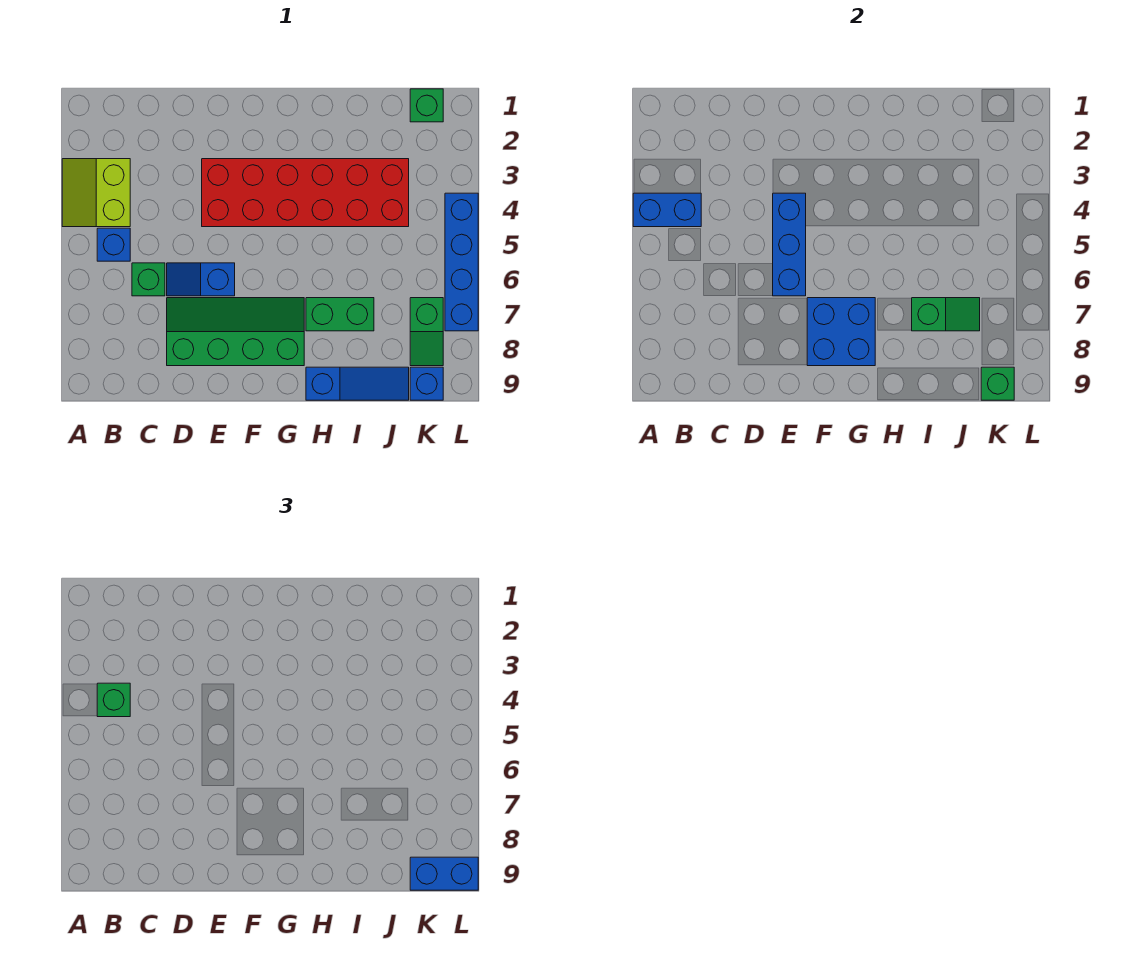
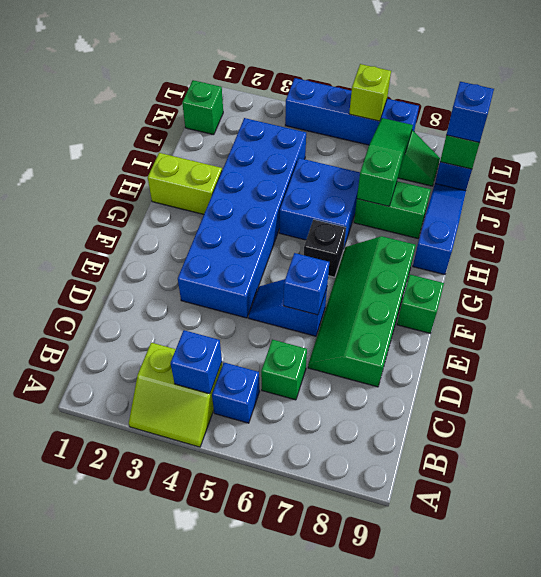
blue brick A4:B4 level 2 -> blue brick B4 level 2
green brick B4 level 3 -> green brick F9 level 1
blue slope D6:E6 level 1 top E -> blue slope E5:E6 level 1 top 6
red brick E3:J4 level 1 -> blue brick E3:J4 level 1
blue brick E4:E6 level 2 -> blue brick E6 level 2
blue brick F7:G8 level 2 -> blue brick H5:I6 level 1
none -> black brick G6 level 1
none -> lime brick H1:H2 level 1
green brick H7:I7 level 1 -> green brick I7:I8 level 1
green slope I7:J7 level 2 top I -> green slope I7:K7 level 2 top I
blue brick K9:L9 level 3 -> blue brick K9 level 3
none -> lime brick L6 level 2

